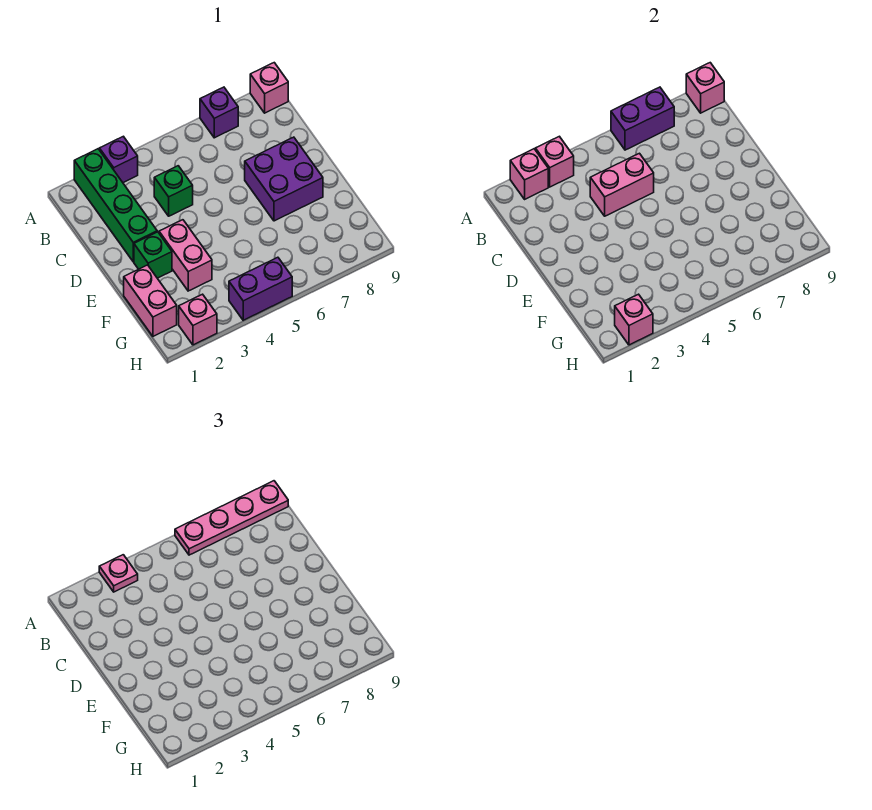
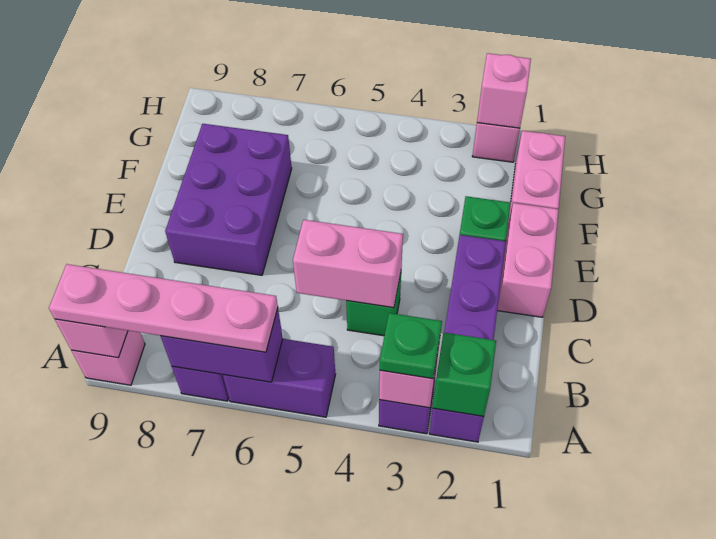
green brick A2:D2 level 1 -> purple brick A2:D2 level 1
pink brick A2 level 2 -> green brick A2 level 2
pink plate A3 level 3 -> green plate A3 level 3
purple brick D7:E8 level 1 -> purple brick D7:F8 level 1
pink brick E3:F3 level 1 -> pink brick D1:E1 level 1
purple brick H4:H5 level 1 -> purple brick A5:A6 level 1

